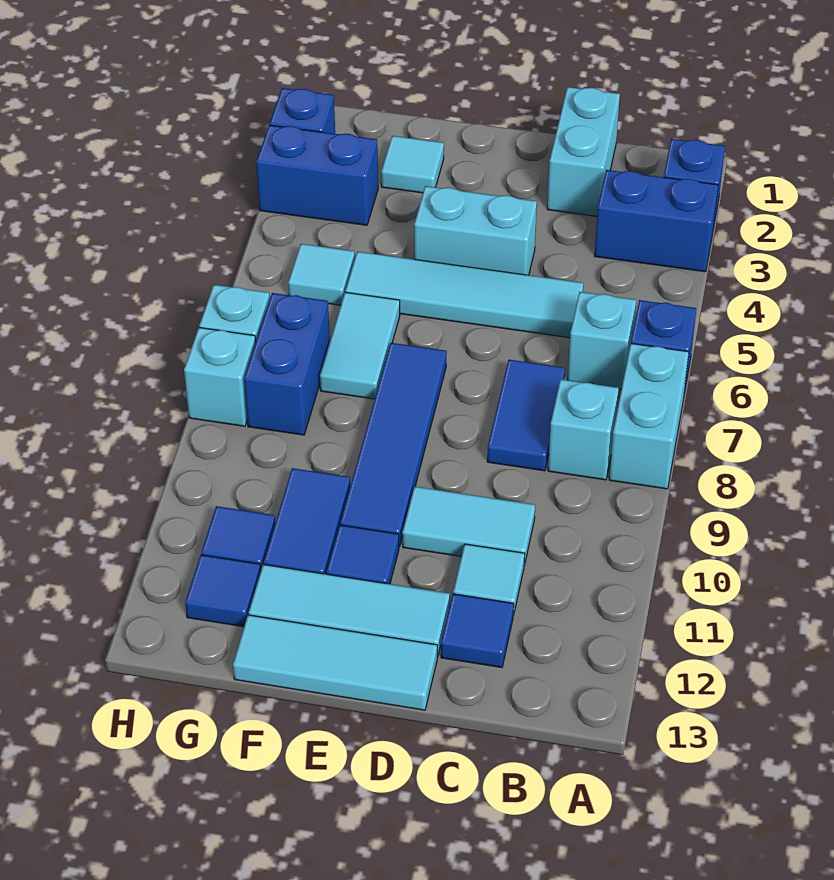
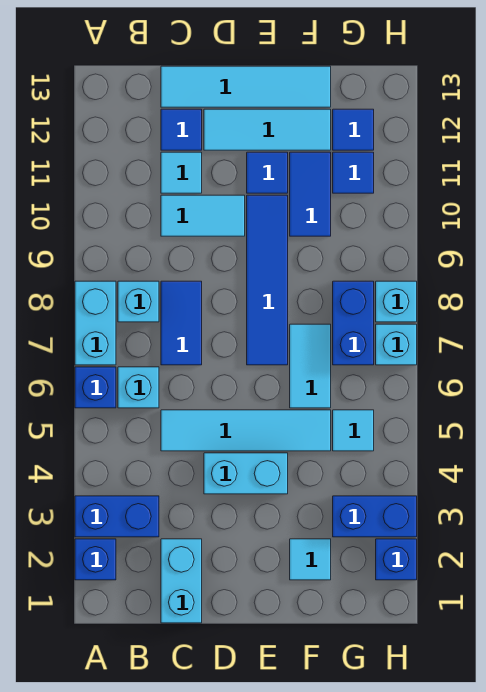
cyan tile D13:F13 level 1 -> cyan tile C13:F13 level 1

